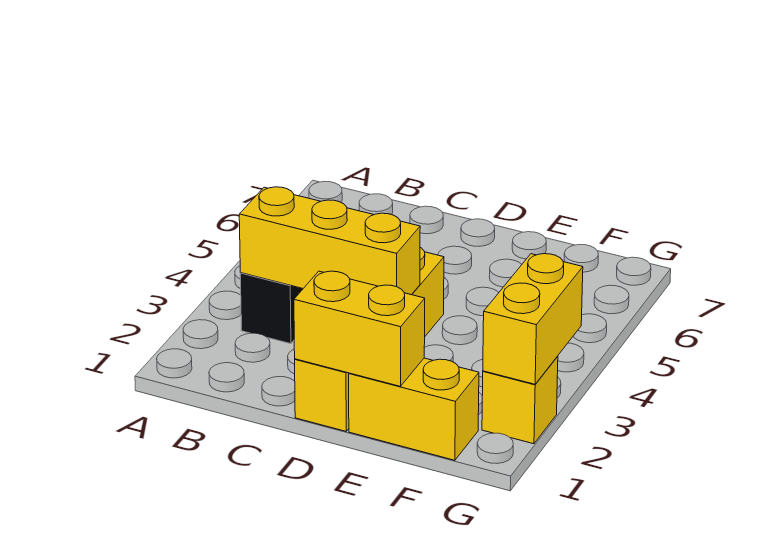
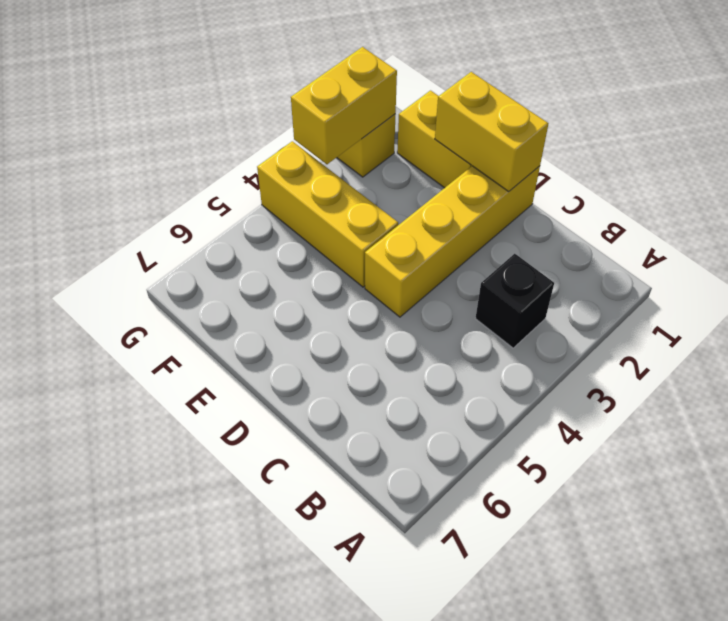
yellow brick B3:D3 level 2 -> yellow brick E4:G4 level 1

